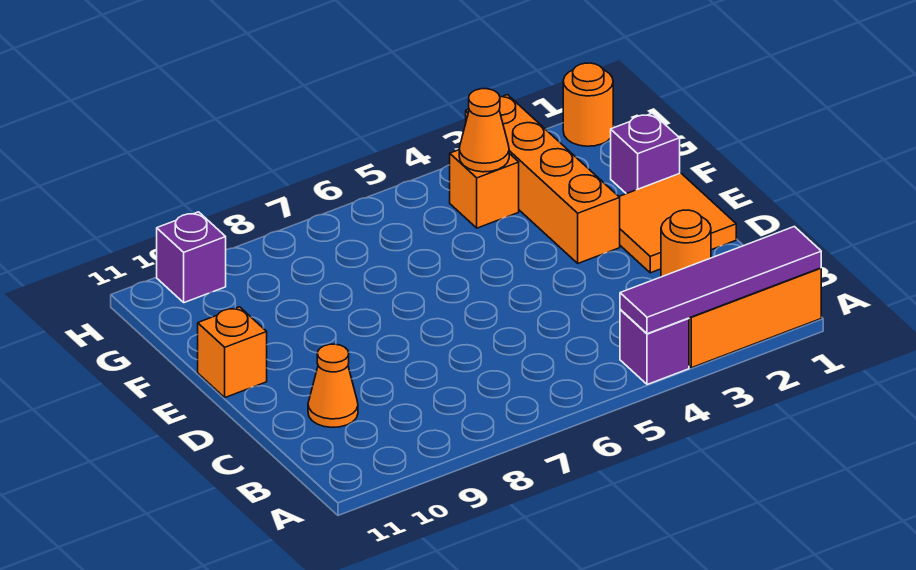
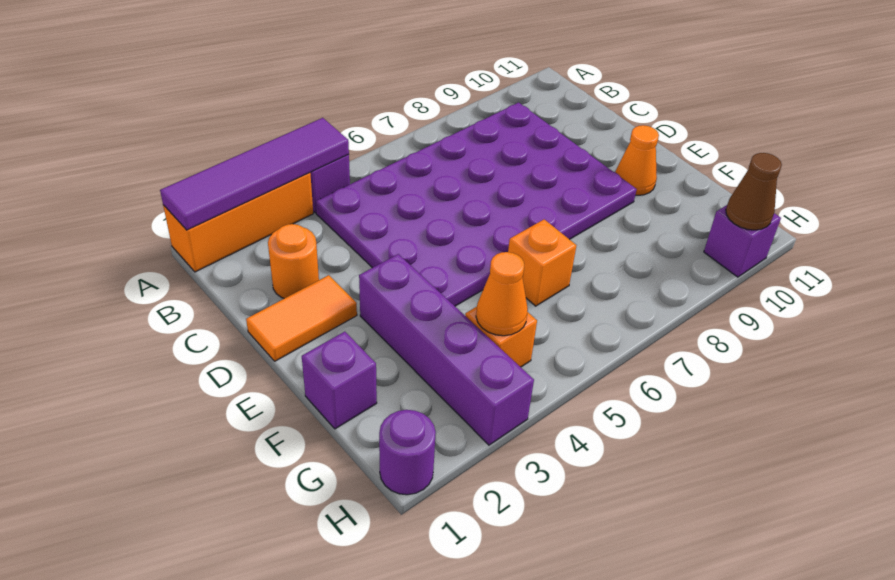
none -> purple plate B4:E9 level 1
orange cone C10 level 1 -> orange cone E10 level 1
orange tile D1:E2 level 1 -> orange tile D1:D2 level 1
orange brick E3:H3 level 1 -> purple brick E3:H3 level 1
orange brick E11 level 1 -> orange brick F6 level 1
orange round brick H1 level 1 -> purple round brick H1 level 1
none -> brown cone H10 level 2

